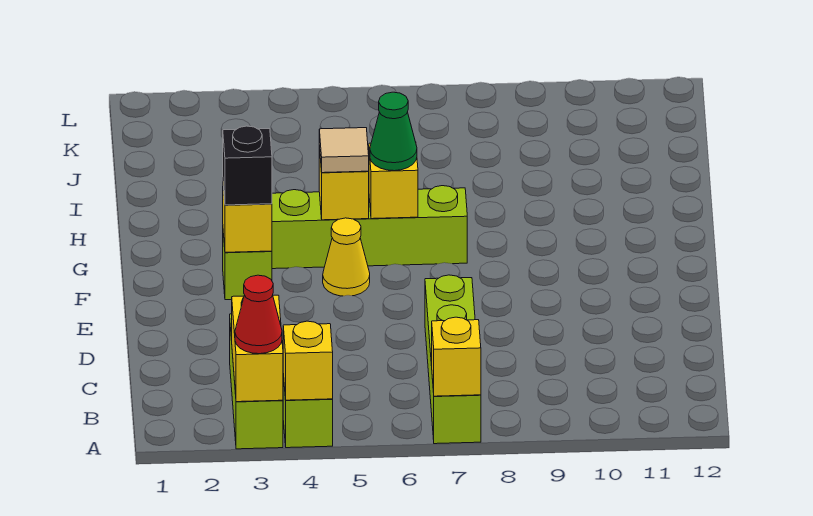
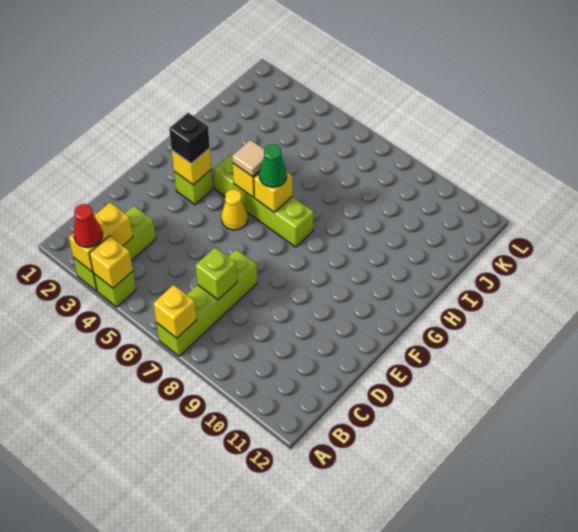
none -> lime brick C7 level 2

